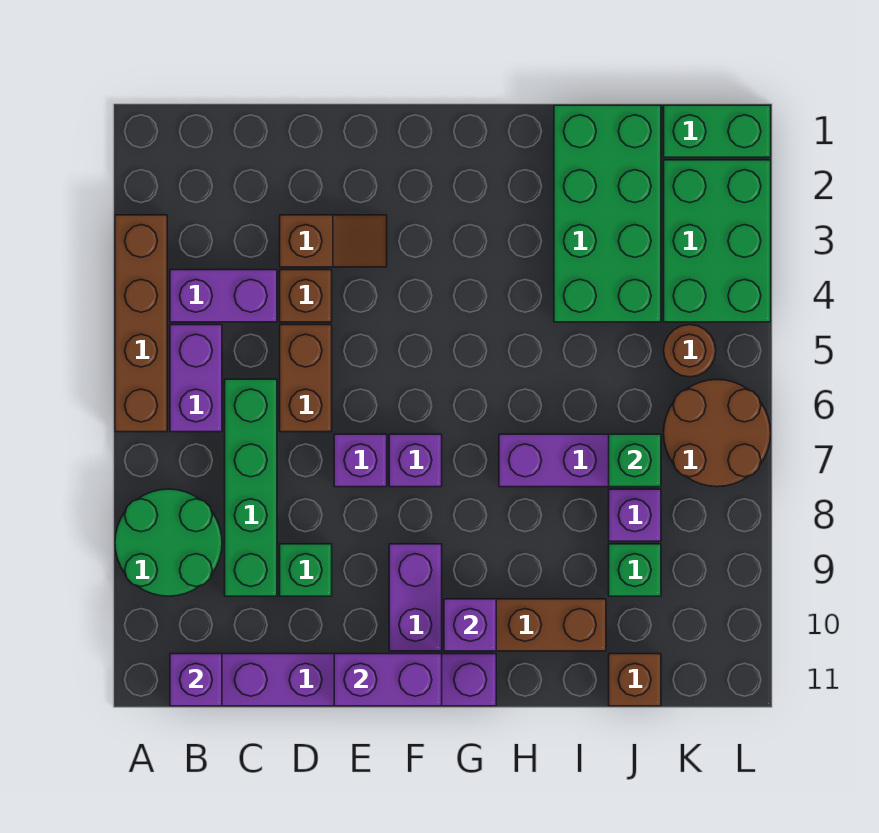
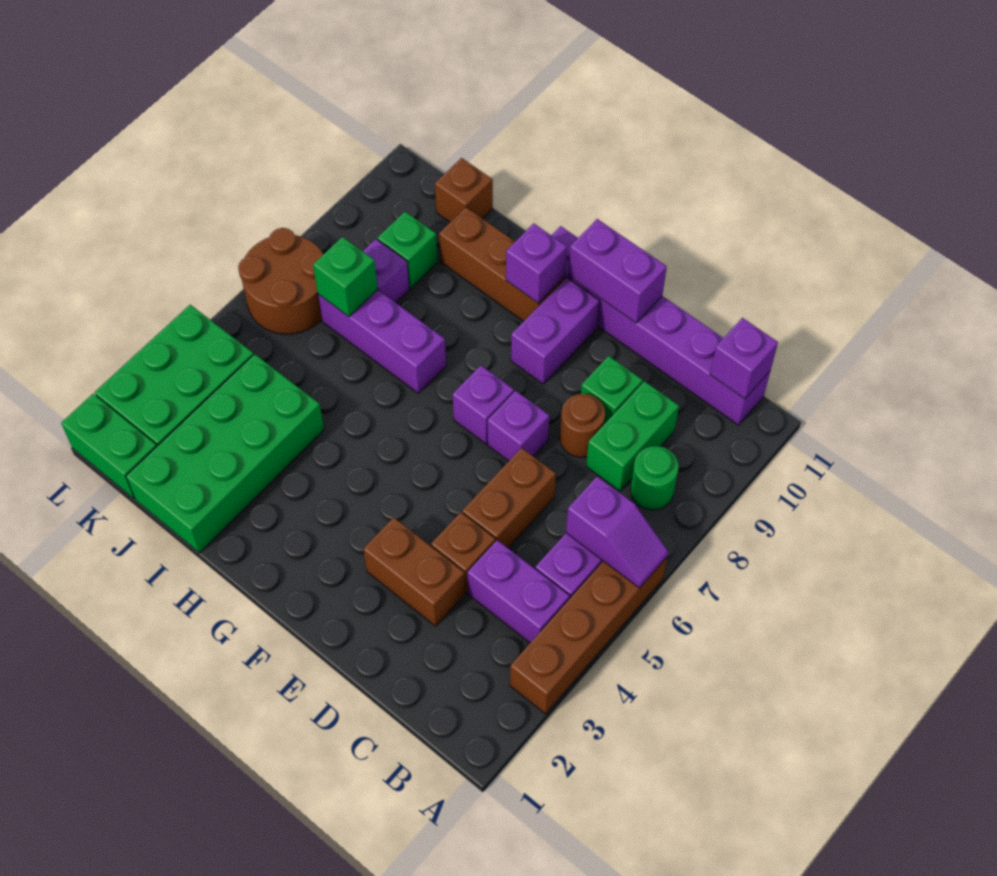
none -> purple slope A6:B6 level 2 top B
green round brick A8:B9 level 1 -> green round brick B8 level 1
green brick C6:C9 level 1 -> green brick C8:C9 level 1
brown slope D3:E3 level 1 top D -> brown brick D3:E3 level 1
brown round brick K5 level 1 -> brown round brick D8 level 1

